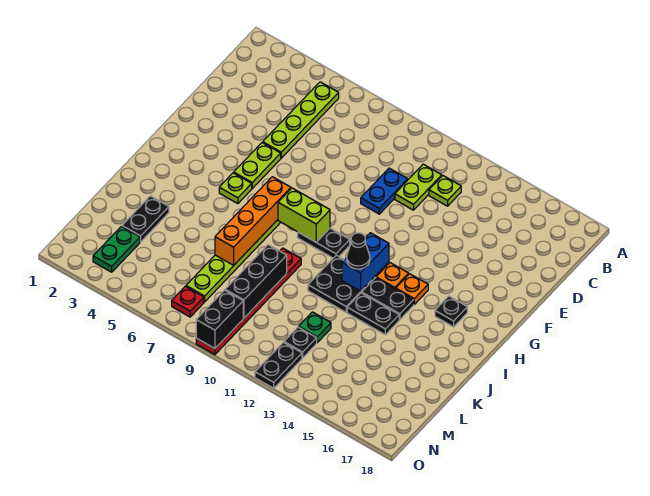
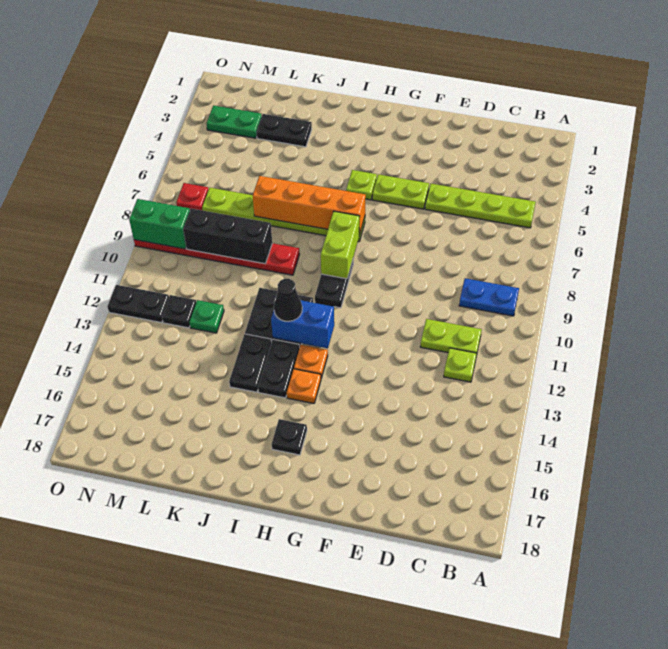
blue plate D10:E10 level 1 -> blue plate B9:C9 level 1
black brick N9:O9 level 2 -> green brick N9:O9 level 2

